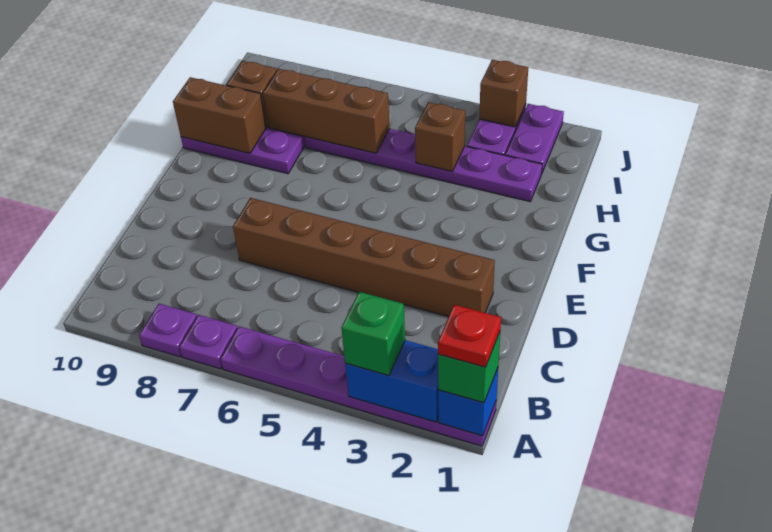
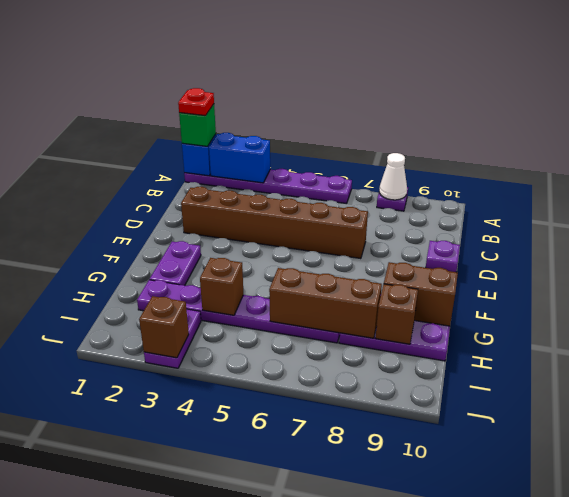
green brick A3 level 3 -> none
purple plate A7 level 1 -> purple plate D10 level 1
none -> white cone A8 level 2
purple plate I2:J2 level 1 -> purple plate F2:G2 level 1

